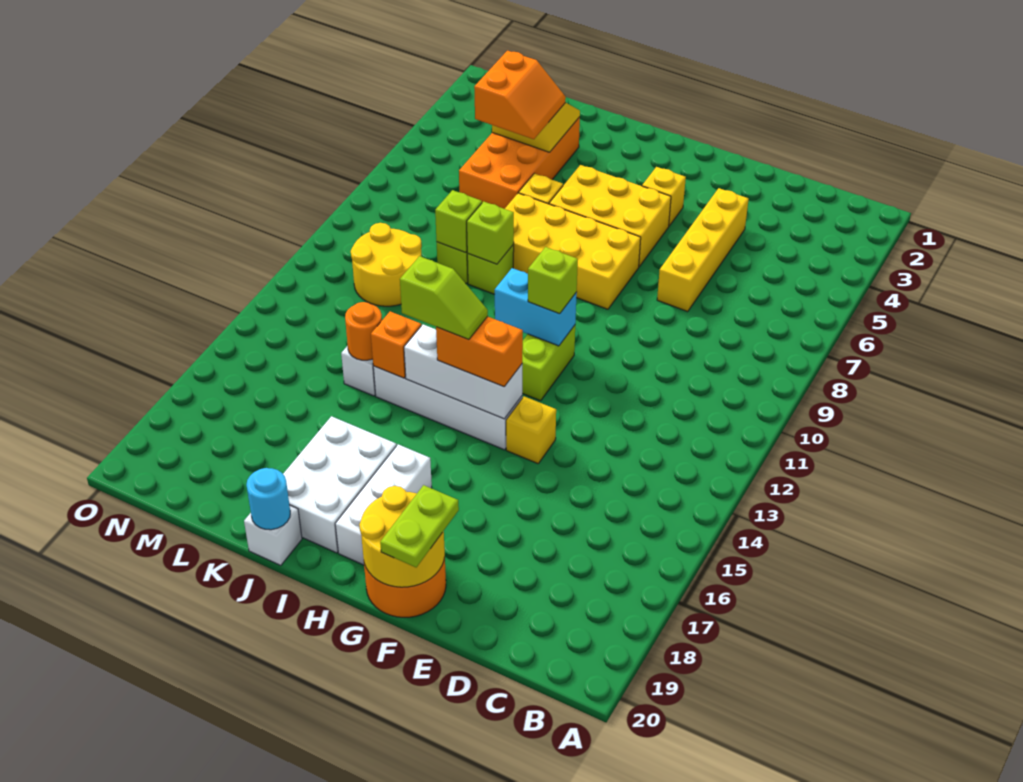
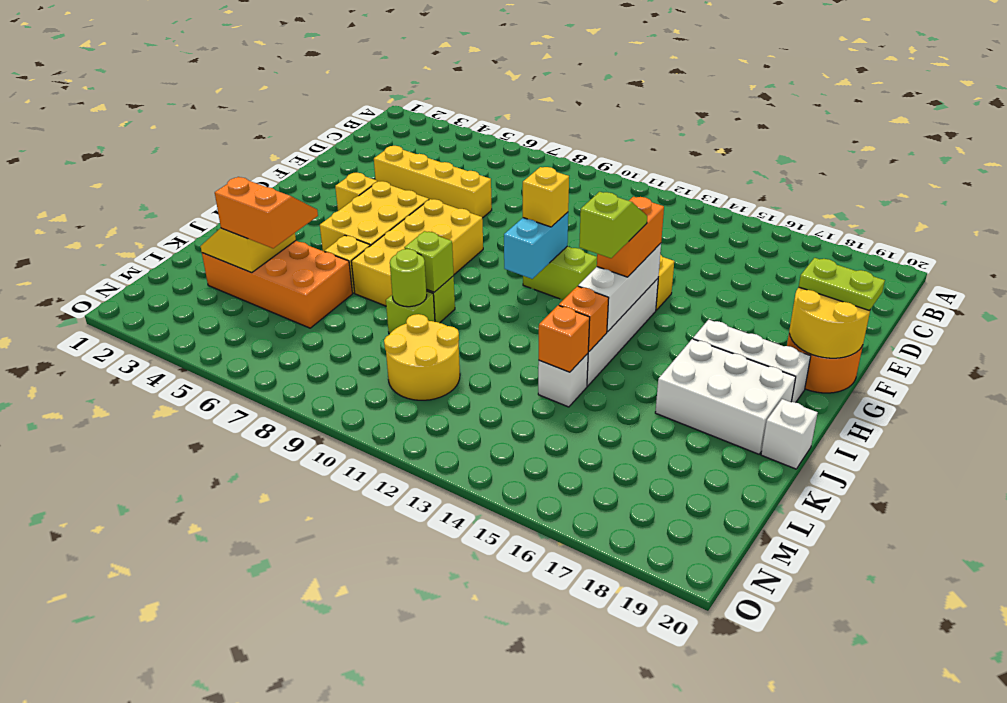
lime brick G11 level 3 -> yellow brick G11 level 3
cyan round brick J20 level 2 -> none
lime brick K9 level 2 -> lime round brick K9 level 2
orange round brick K14 level 2 -> orange brick K14 level 2

